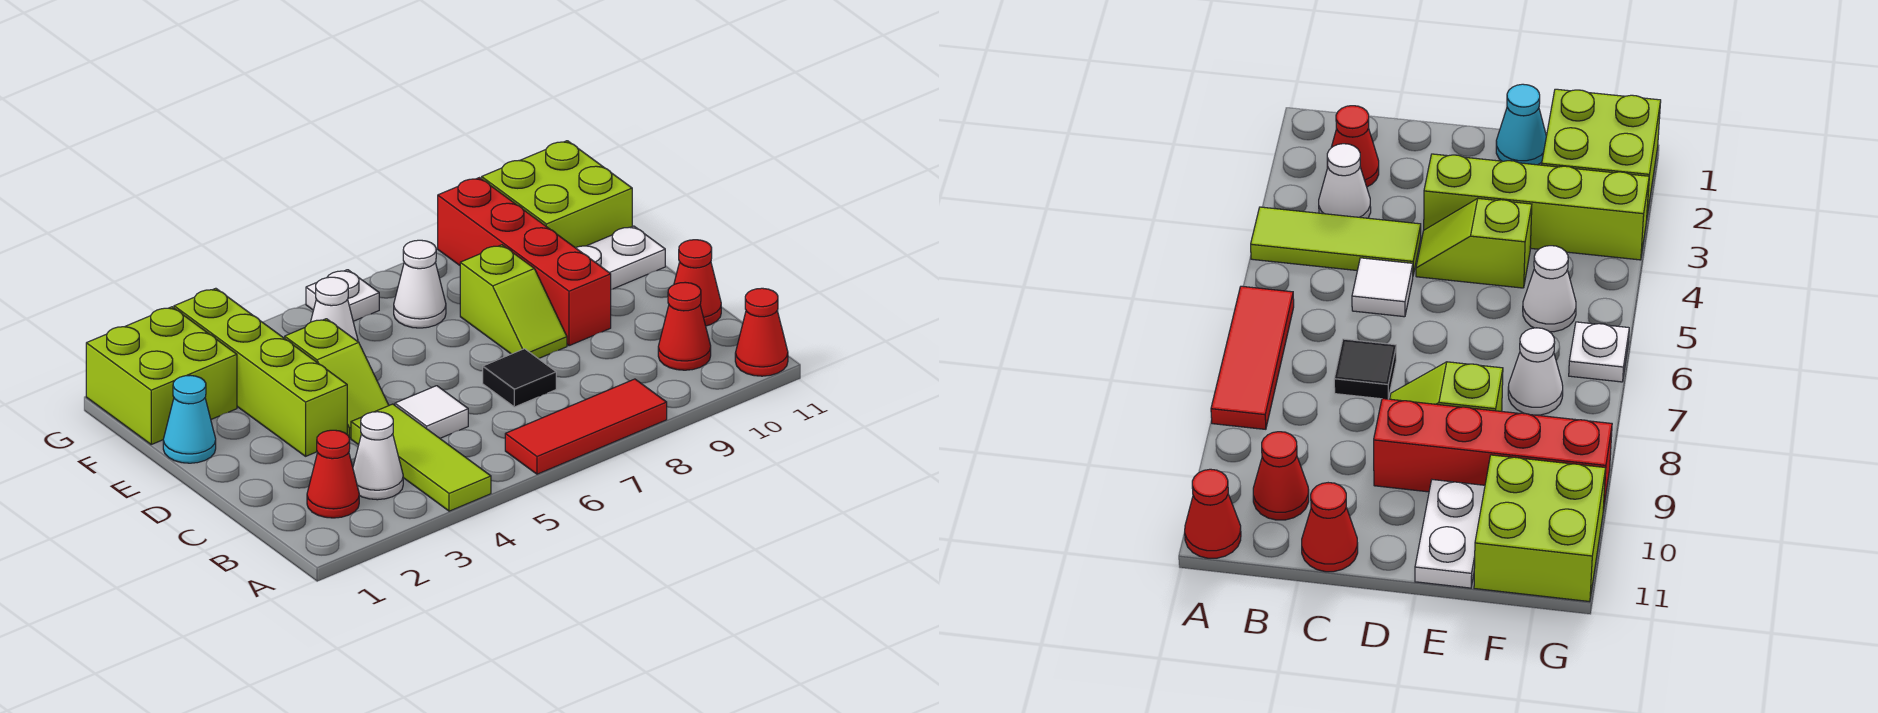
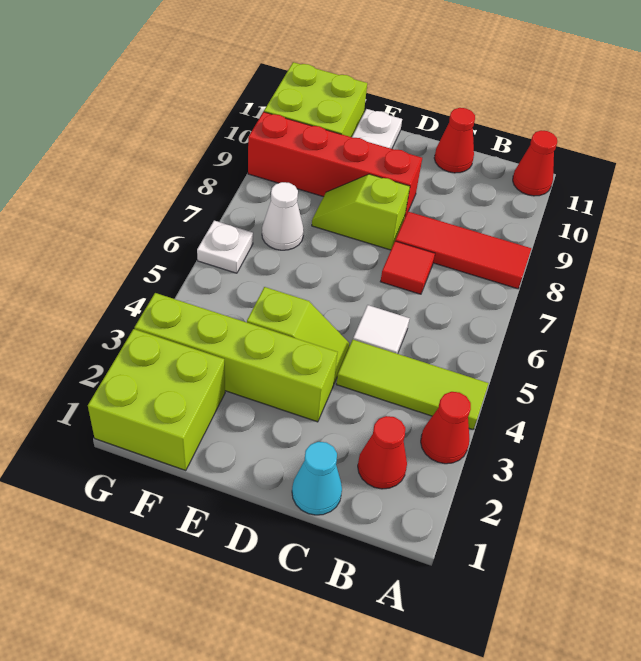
red tile A6:A8 level 1 -> red tile A8:C8 level 1
white cone B3 level 1 -> none
red cone B10 level 1 -> red cone A3 level 1
black tile C7 level 1 -> red tile C7 level 1
lime slope D8:E8 level 1 top E -> lime slope D8:E8 level 1 top D
cyan cone E1 level 1 -> cyan cone C1 level 1
white cone F5 level 1 -> none

